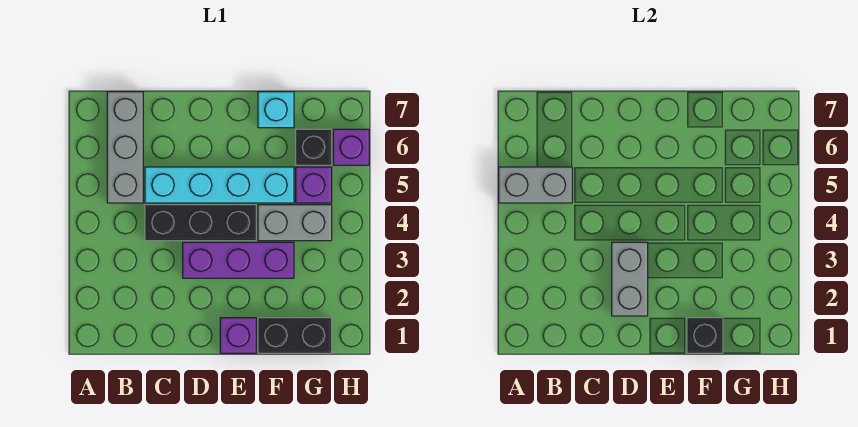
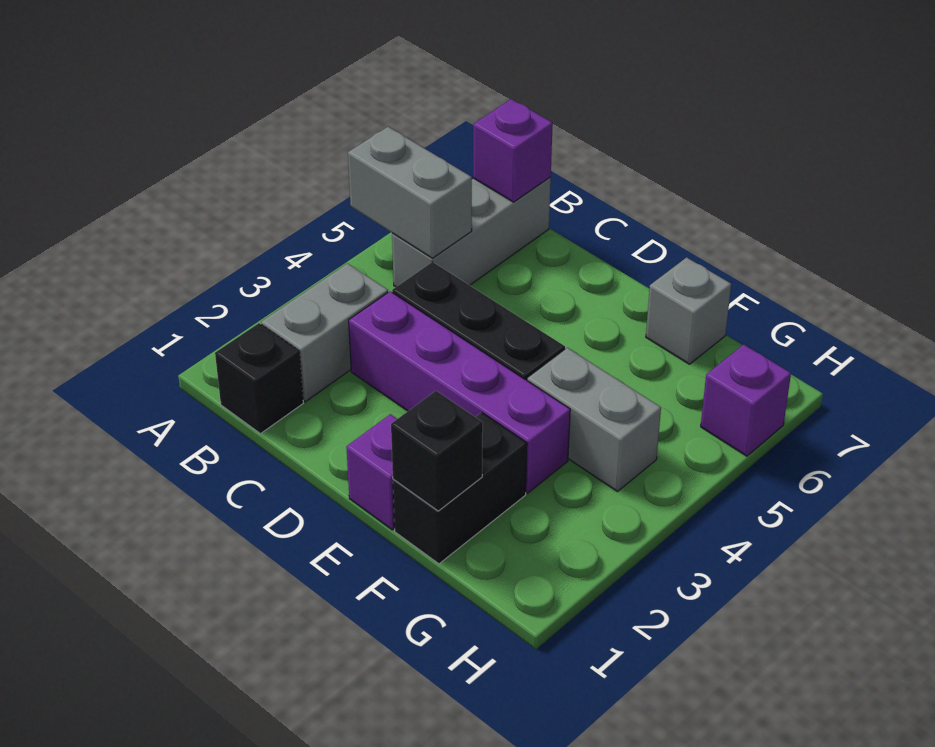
cyan brick C5:F5 level 1 -> none
grey brick D2:D3 level 2 -> grey brick B2:B3 level 1
purple brick D3:F3 level 1 -> purple brick C3:F3 level 1
black brick F1:G1 level 1 -> black brick F1:F2 level 1
cyan brick F7 level 1 -> grey brick F7 level 1
purple brick G5 level 1 -> purple brick B7 level 2
black brick G6 level 1 -> black brick B1 level 1

